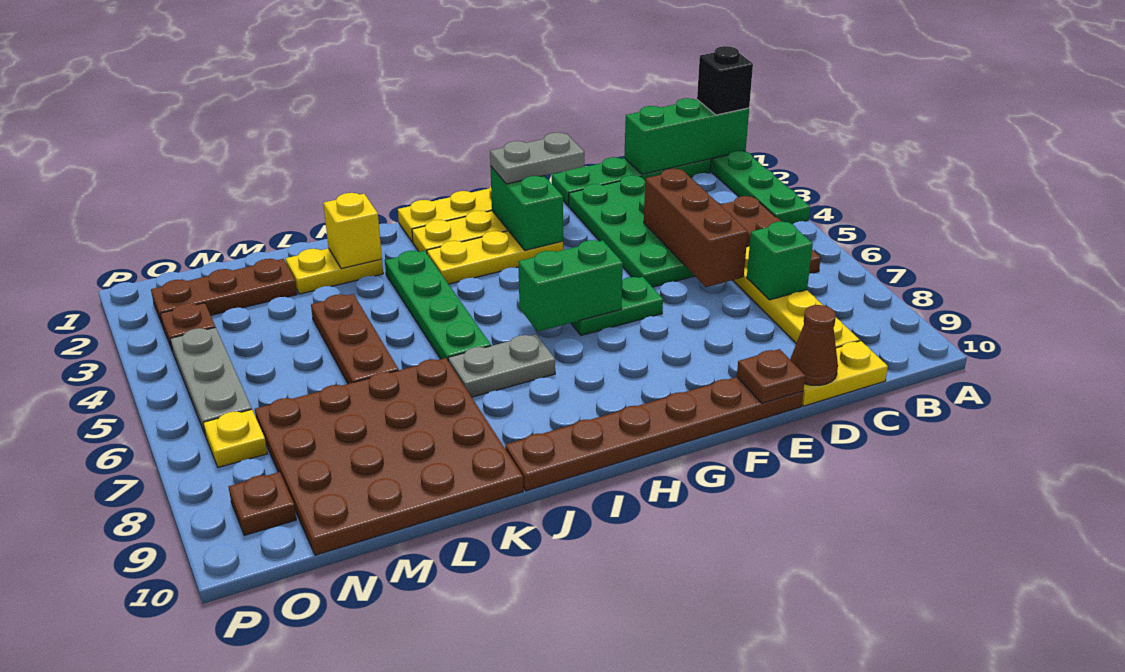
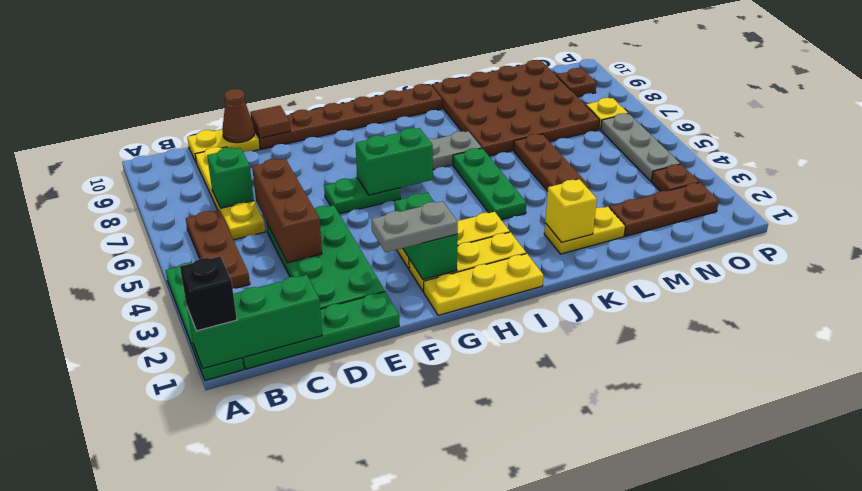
brown plate E10 level 2 -> brown tile E10 level 2
green plate J3:J6 level 1 -> green plate J4:J6 level 1

